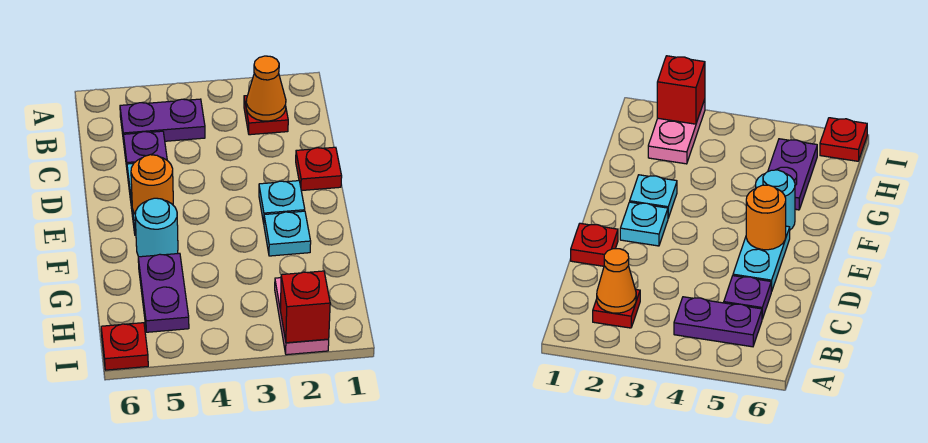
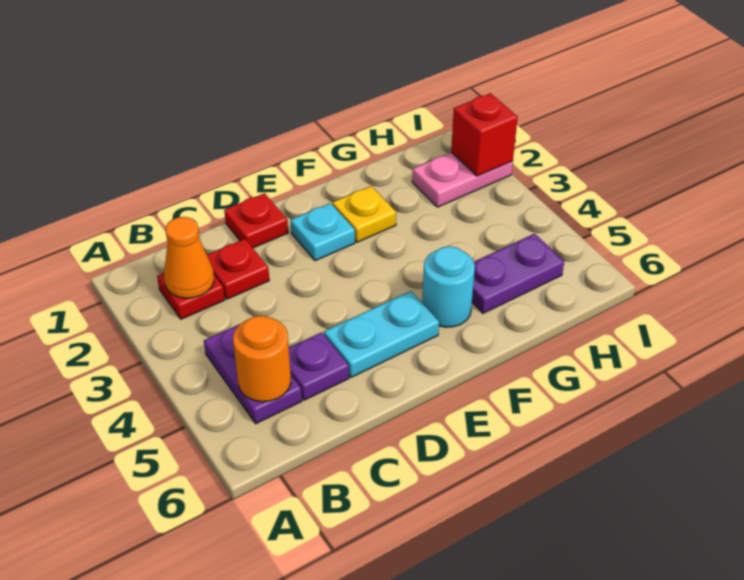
orange round brick E5 level 2 -> orange round brick B5 level 2
cyan plate F2 level 1 -> yellow plate F2 level 1
red plate I6 level 1 -> red plate C2 level 1

